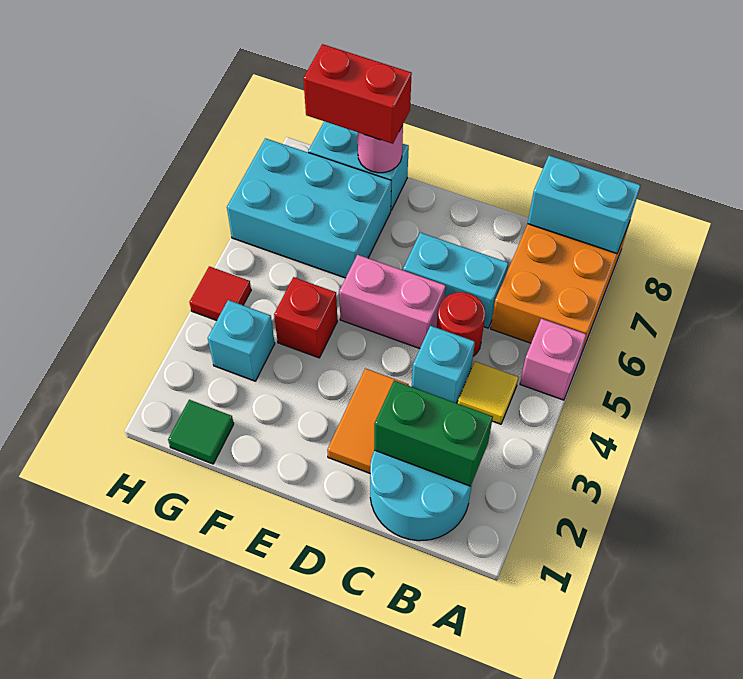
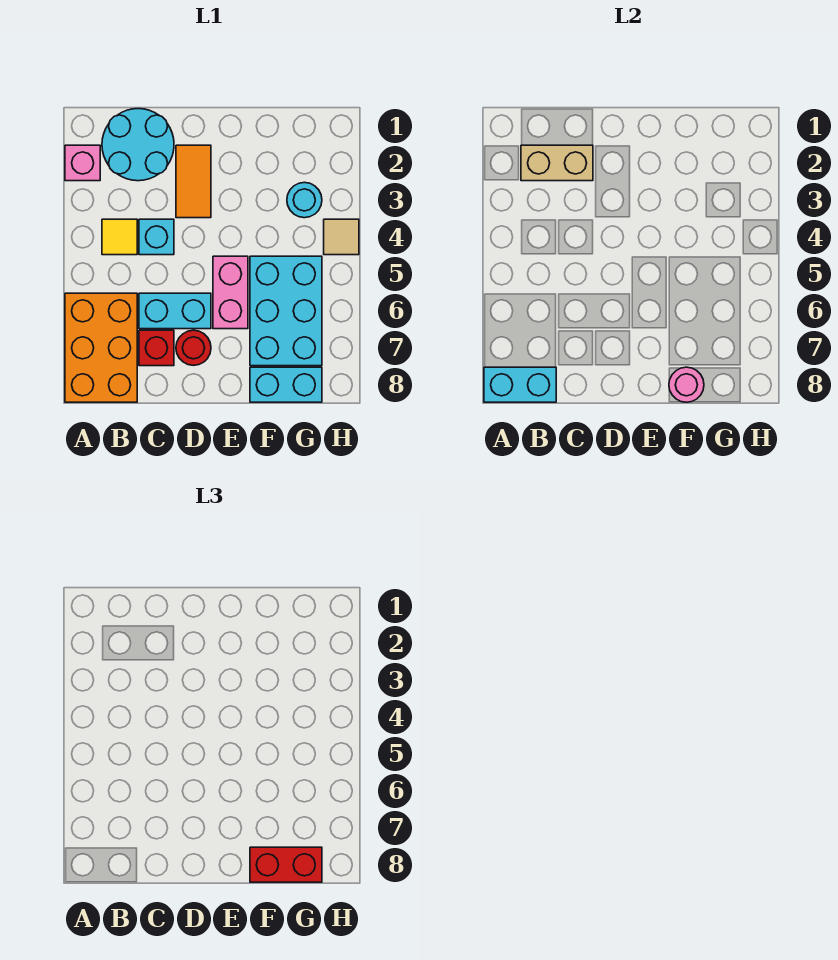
pink brick A5 level 1 -> pink brick A2 level 1
green brick B2:C2 level 2 -> tan brick B2:C2 level 2
red round brick C5 level 1 -> red round brick D7 level 1
pink brick D5:E5 level 1 -> pink brick E5:E6 level 1
red brick F4 level 1 -> red brick C7 level 1
cyan brick F6:H7 level 1 -> cyan brick F5:G7 level 1
green tile G1 level 1 -> none
cyan brick G3 level 1 -> cyan round brick G3 level 1
red tile H4 level 1 -> tan tile H4 level 1

